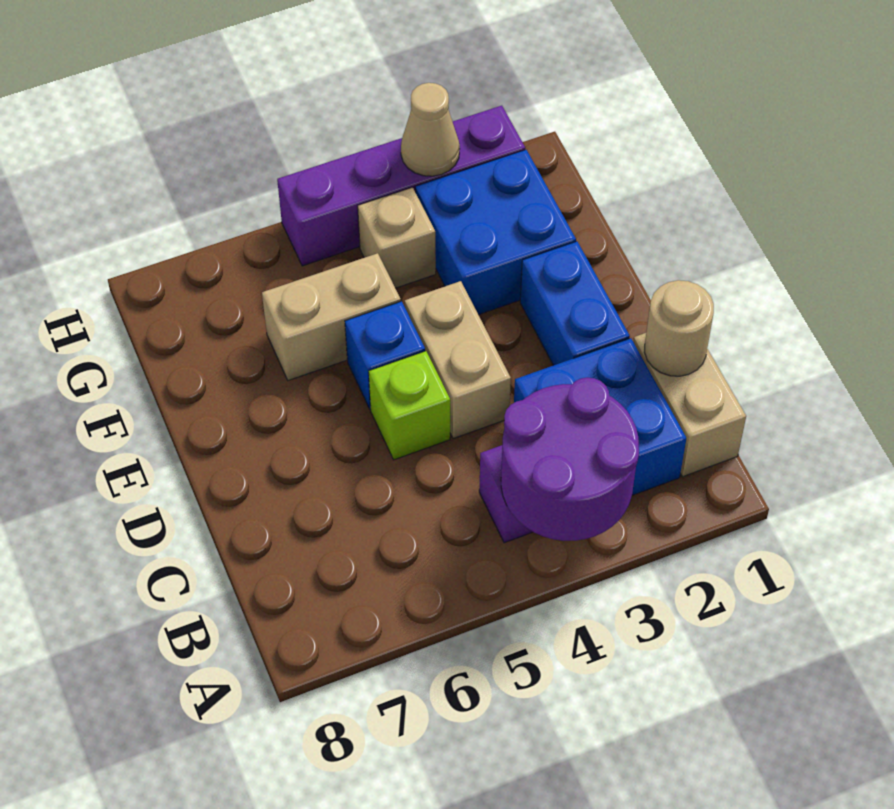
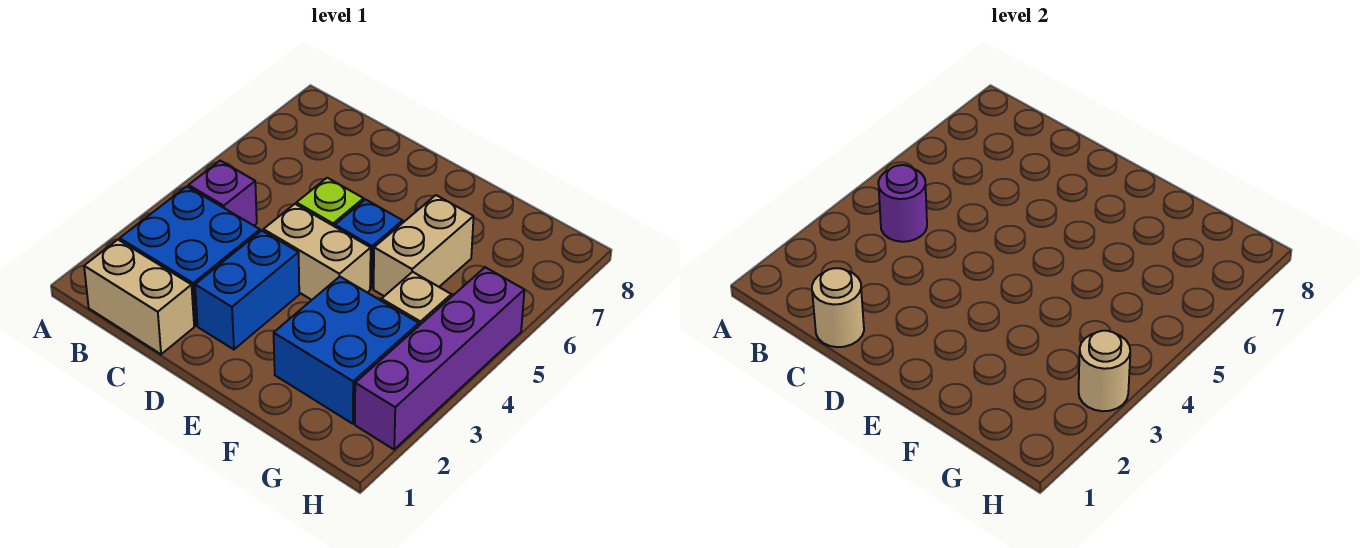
purple round brick A3:B4 level 2 -> purple round brick B4 level 2
blue brick D2:E2 level 1 -> blue brick D2:D3 level 1
tan cone H3 level 2 -> tan round brick H3 level 2

